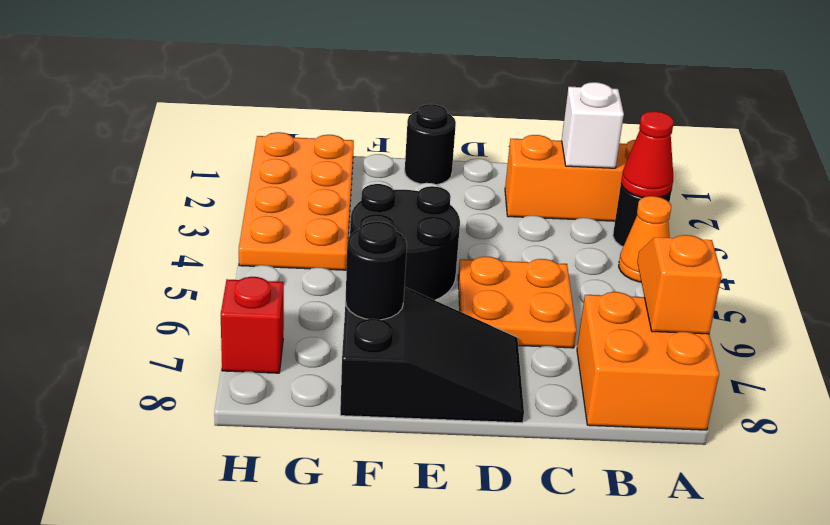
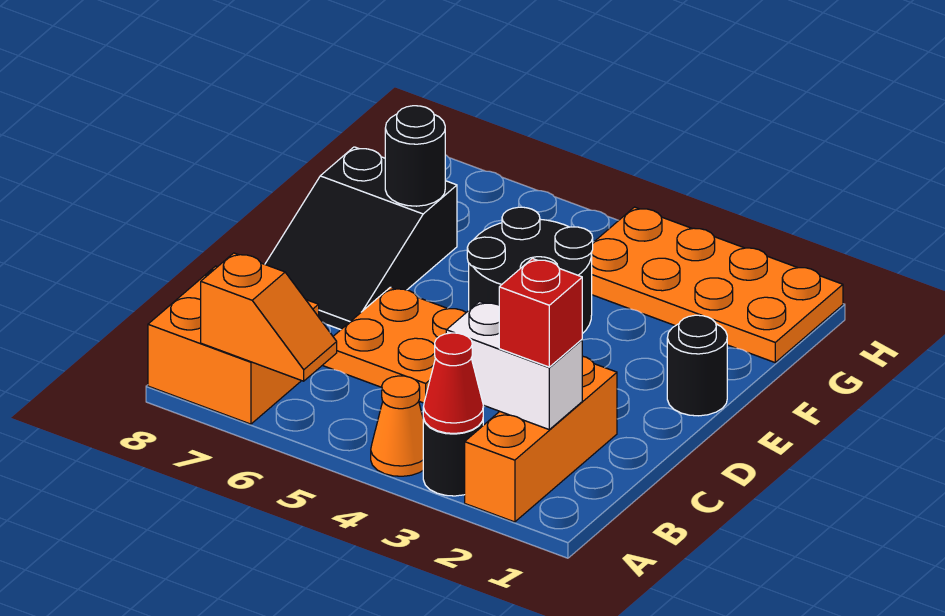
white brick B2 level 2 -> white brick B2:B3 level 2
red brick H7 level 1 -> red brick B2 level 3

